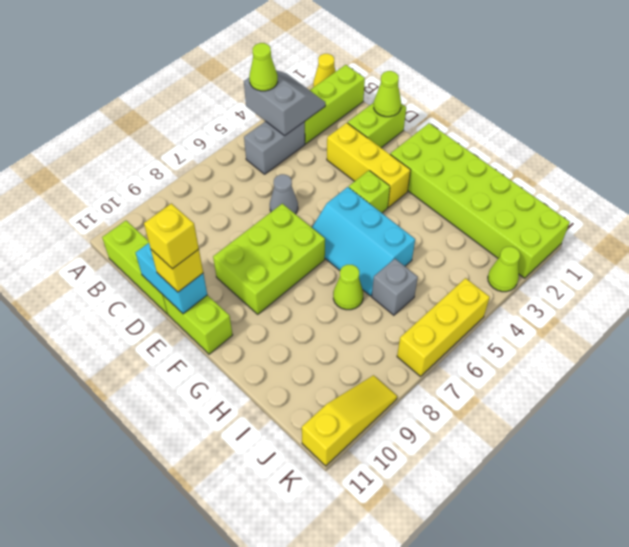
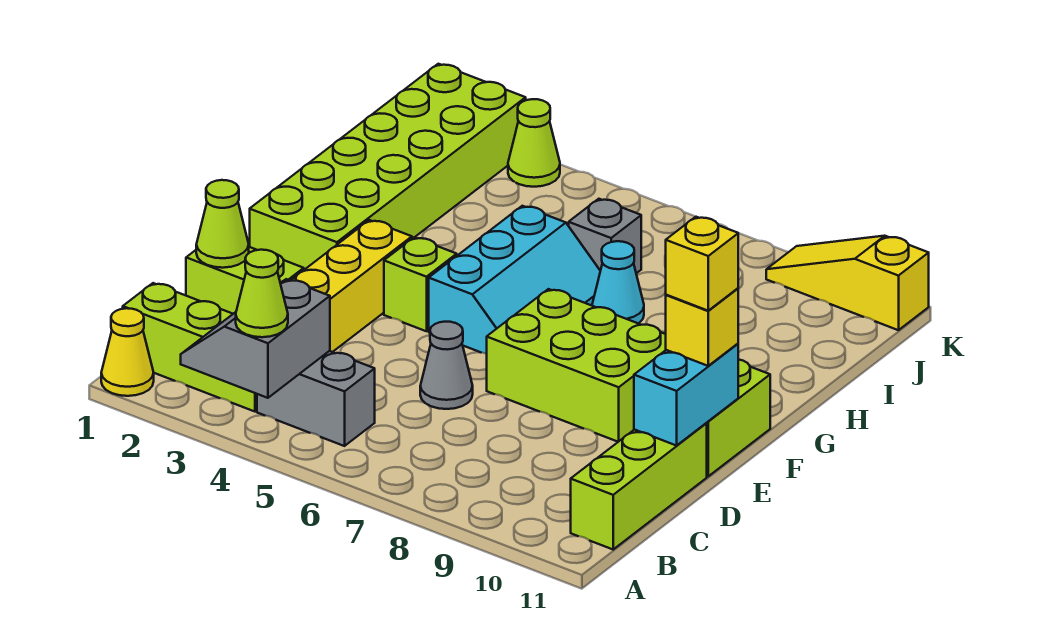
lime cone H7 level 1 -> cyan cone H7 level 1
yellow brick K5:K7 level 1 -> none

